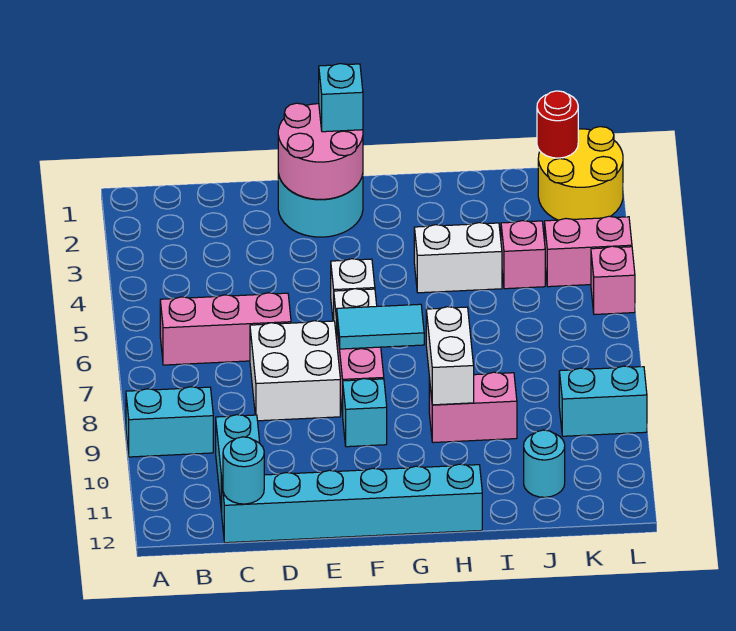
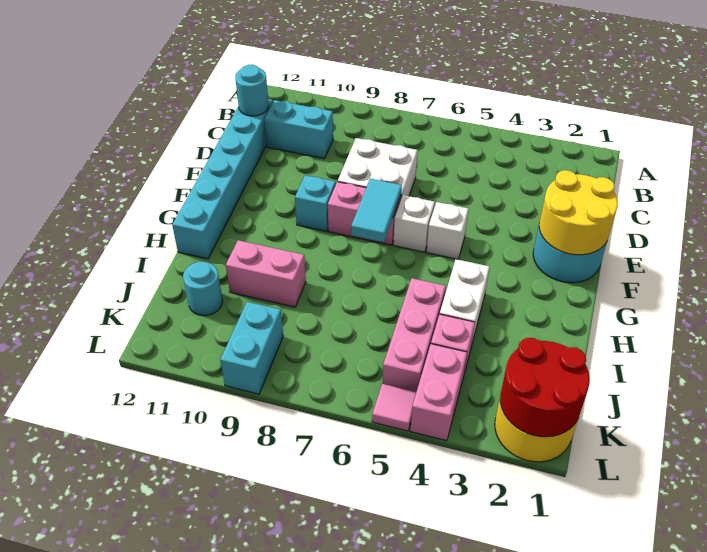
cyan brick A9:B9 level 1 -> none
pink brick B6:D6 level 1 -> pink brick I5:K5 level 1
pink round brick E1:F2 level 2 -> yellow round brick E1:F2 level 2
cyan brick F1 level 3 -> none
white brick H8:H9 level 2 -> none
pink brick H9:I9 level 1 -> pink brick I9:I10 level 1
red round brick K1 level 2 -> red round brick K1:L2 level 2
pink brick L5 level 1 -> pink tile L5 level 1

